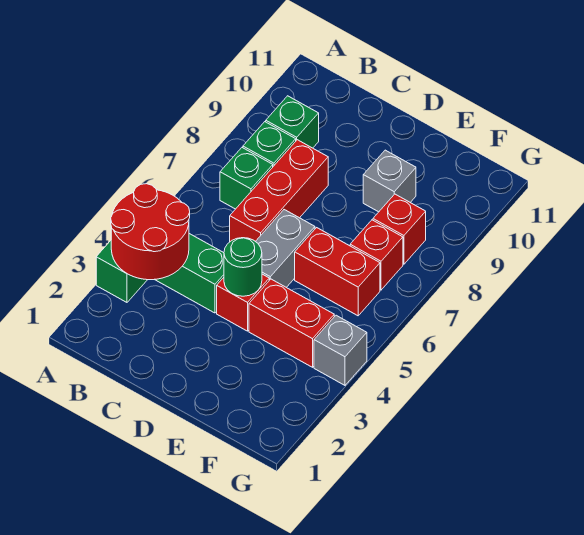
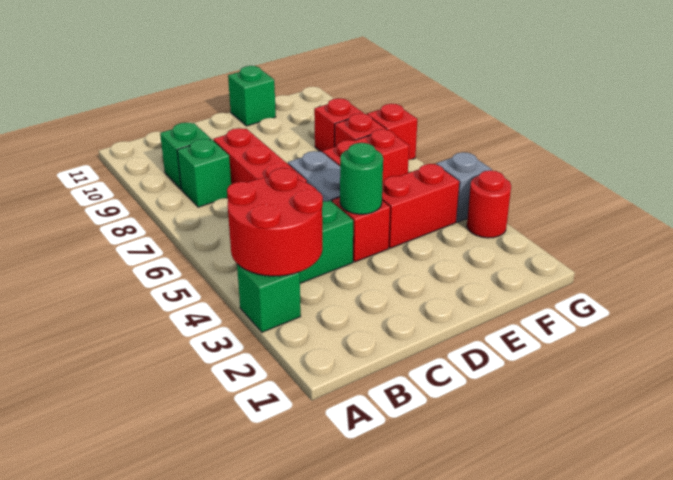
green brick B7 level 1 -> green brick E11 level 1
grey brick E9 level 1 -> none
none -> red round brick G3 level 1
none -> red brick G7 level 1

